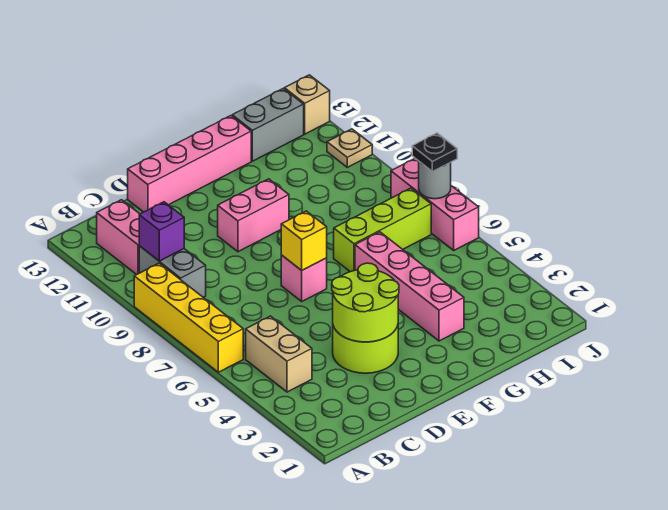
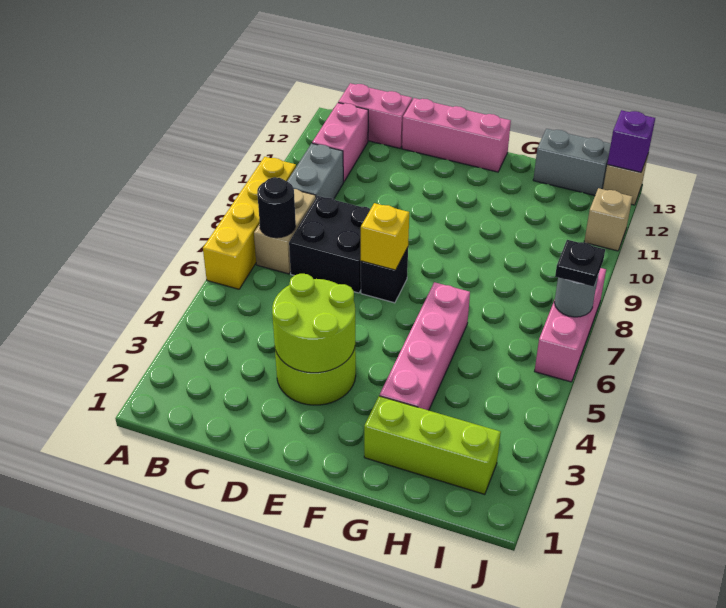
tan brick B4:B5 level 1 -> tan brick B7:B8 level 1
none -> black round brick B7 level 2
purple brick B10 level 2 -> purple brick J13 level 2
none -> black brick C7:D8 level 1
pink brick D13:G13 level 1 -> pink brick D13:F13 level 1
pink brick E7 level 1 -> black brick E7 level 1
pink brick E10:F10 level 1 -> pink brick B13:C13 level 1
lime brick G7:I7 level 1 -> lime brick G2:I2 level 1
tan plate J11 level 1 -> tan brick J11 level 1

